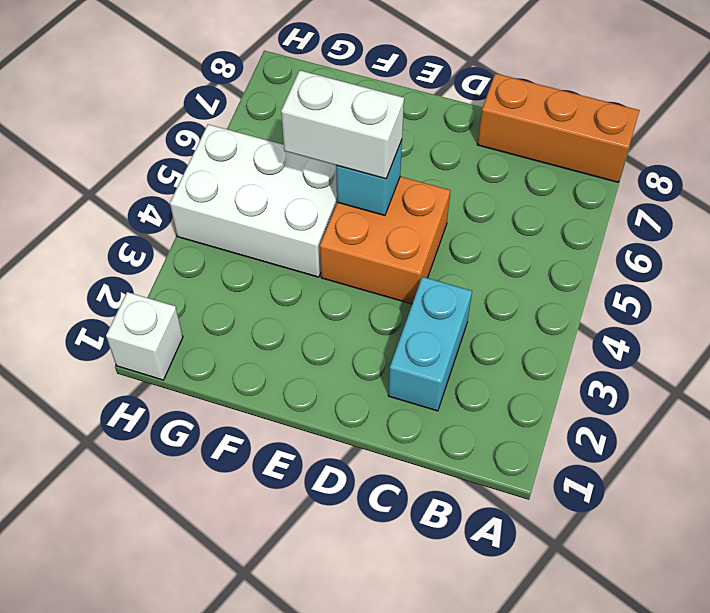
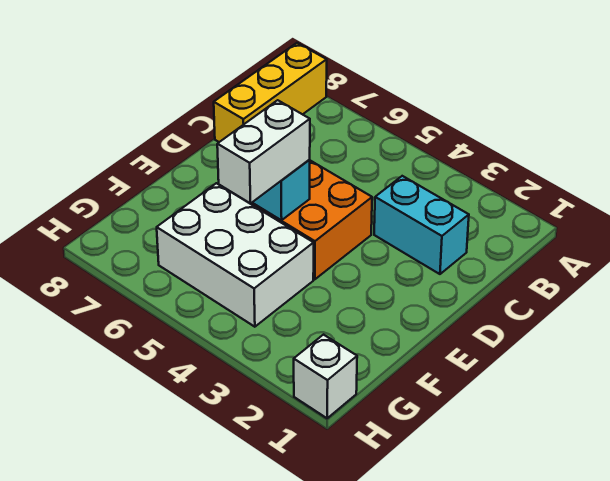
orange brick A8:C8 level 1 -> yellow brick A8:C8 level 1
white brick F4:H5 level 1 -> white brick F4:G6 level 1

